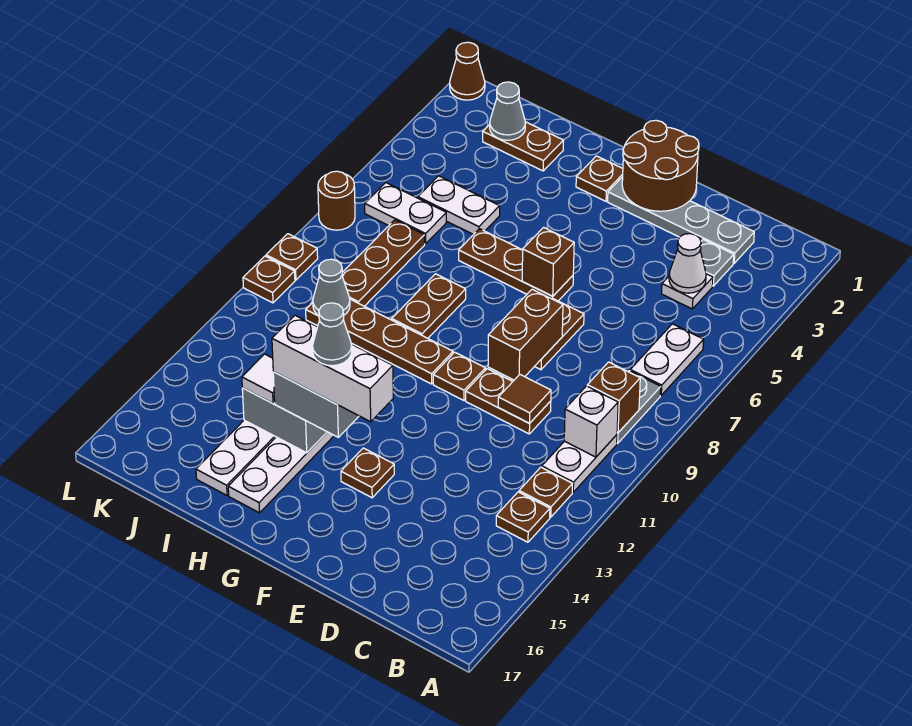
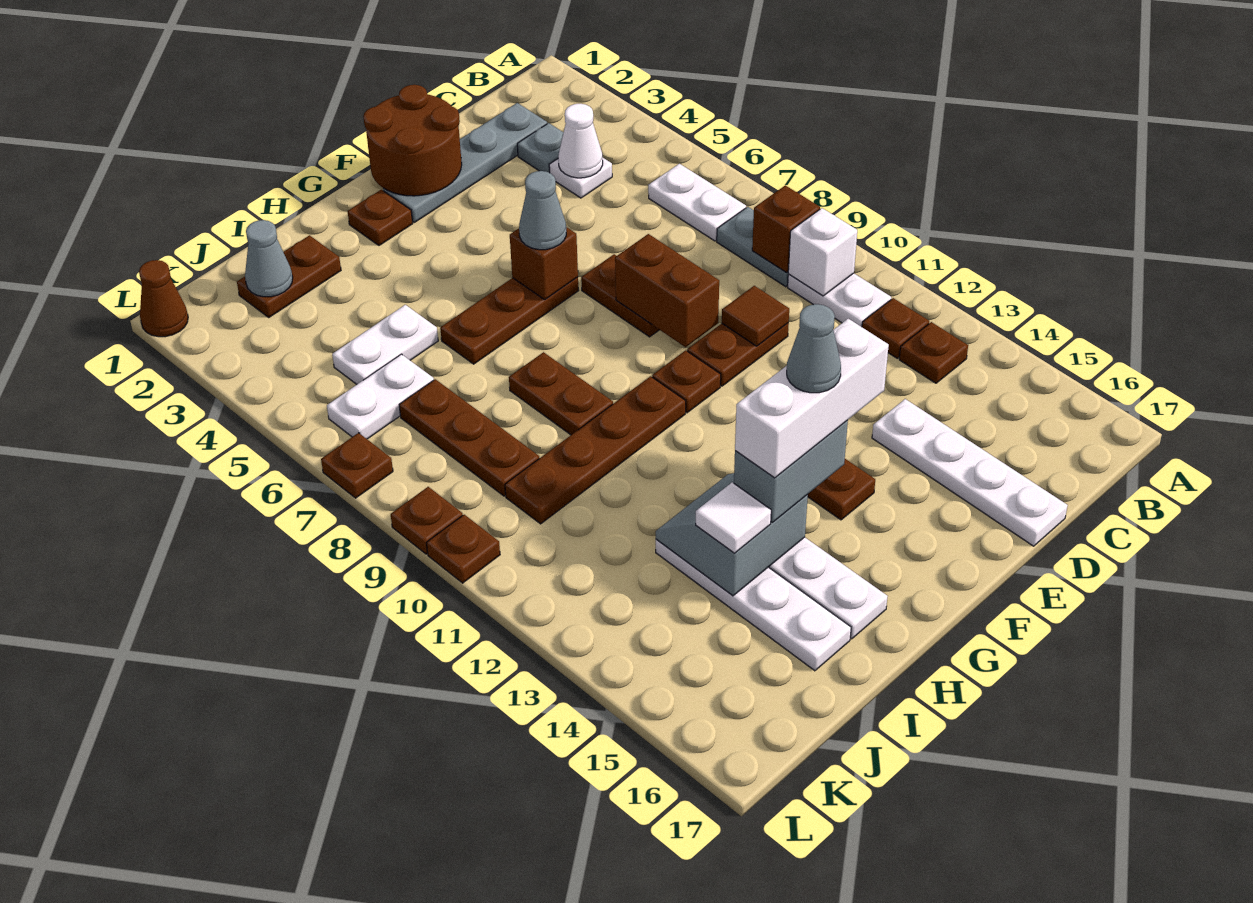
none -> white plate D14:D17 level 1
grey cone J10 level 2 -> grey cone F6 level 3
brown round brick L7 level 1 -> brown plate L7 level 1

